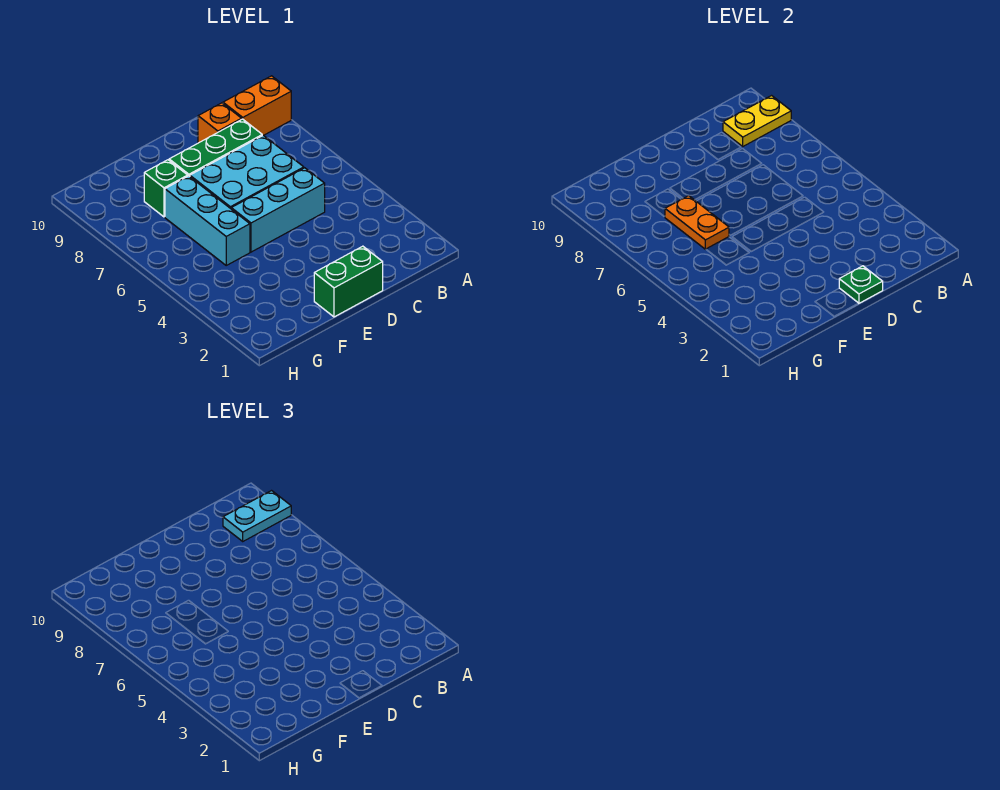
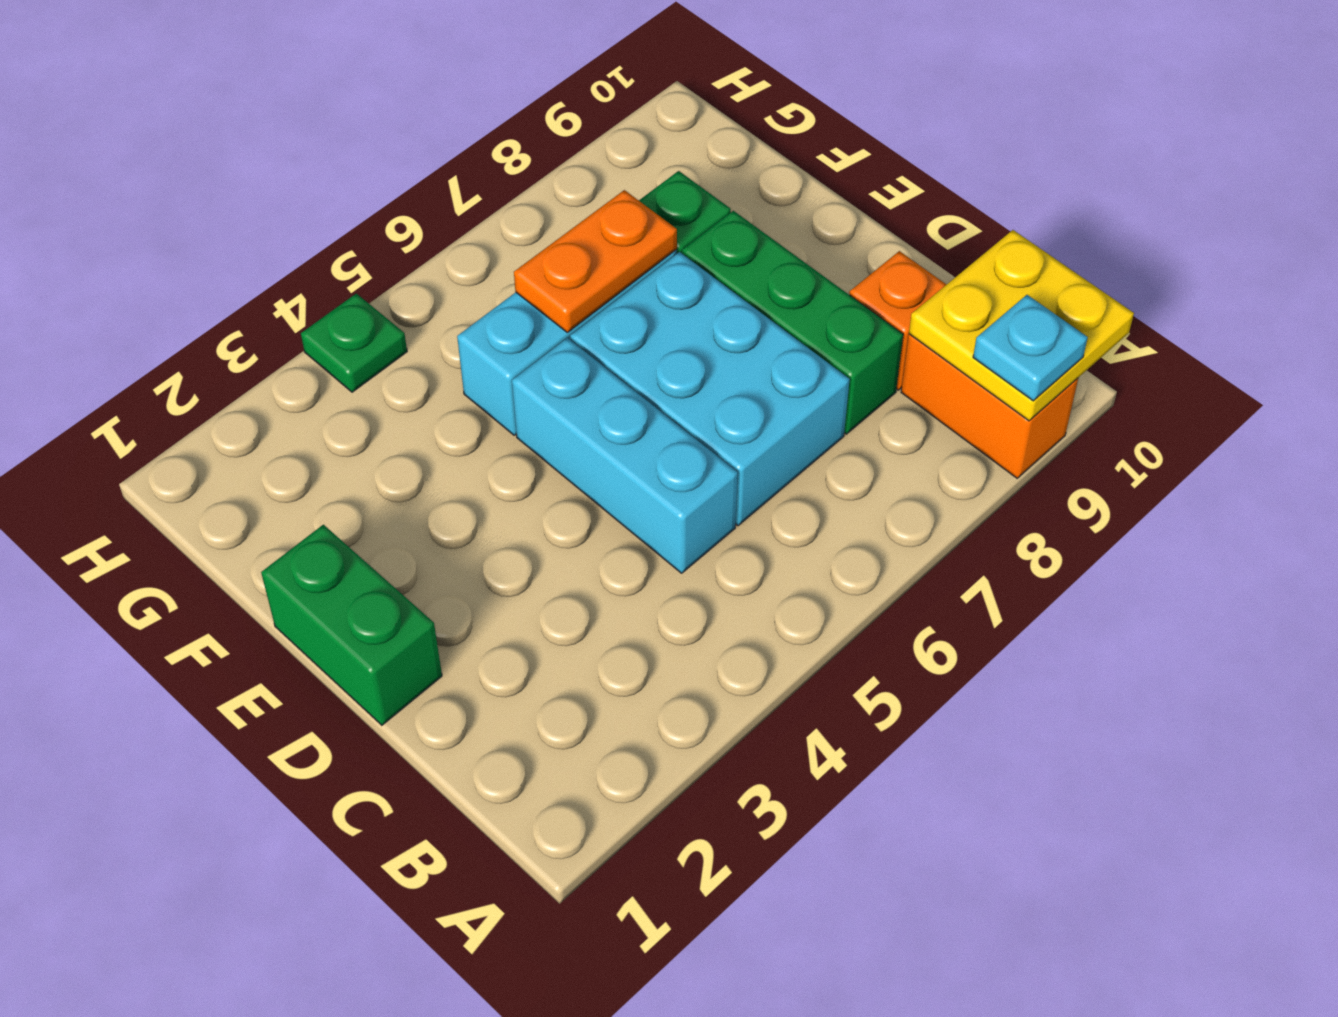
yellow plate A9:B9 level 2 -> yellow plate A9:B10 level 2
cyan plate A9:B9 level 3 -> cyan plate A9 level 3
green plate D1 level 2 -> green plate H4 level 1

